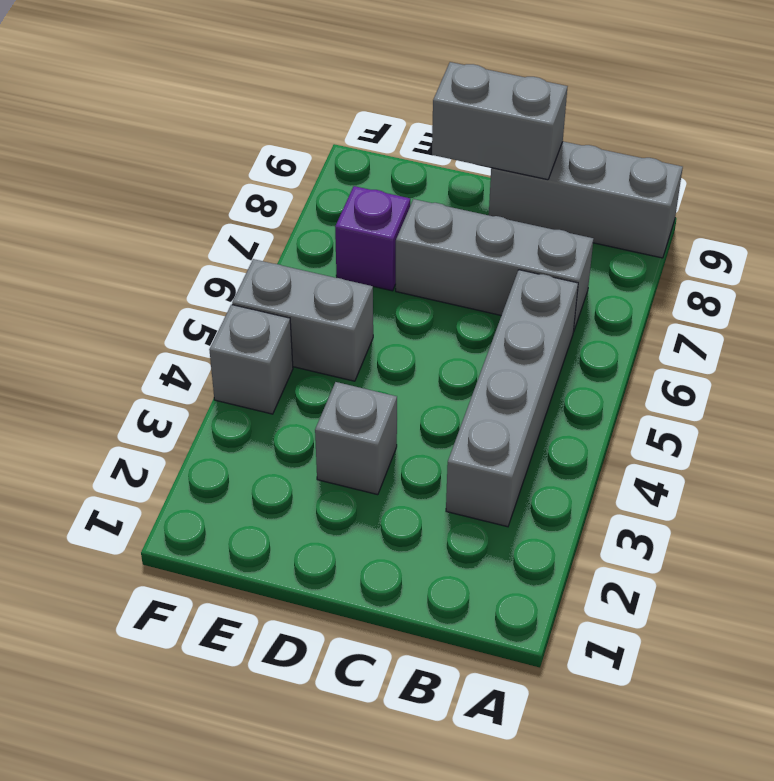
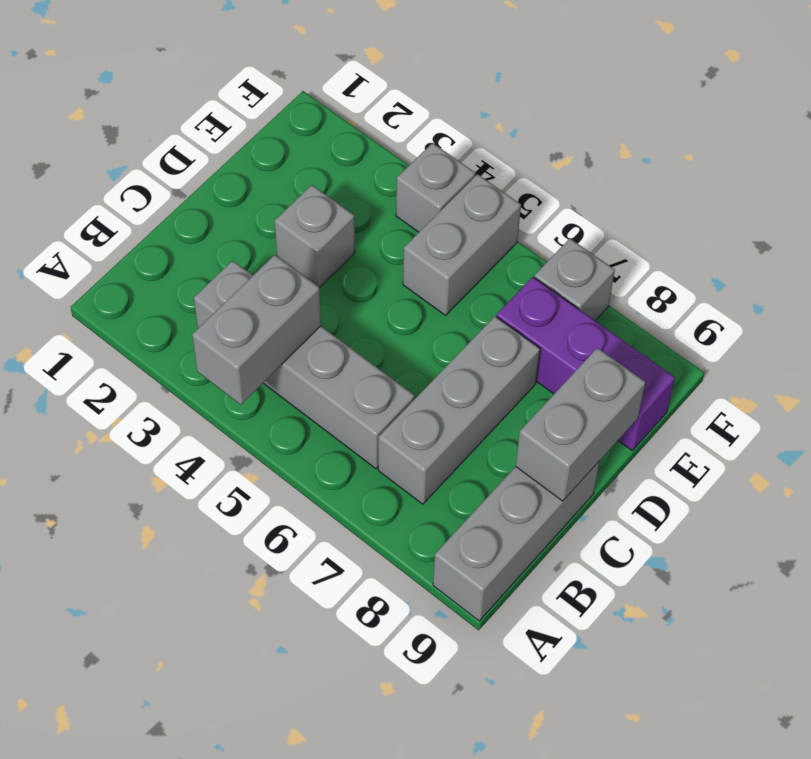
none -> grey brick A4:B4 level 2
purple brick E7 level 1 -> purple brick E7:E9 level 1
none -> grey brick F7 level 1

